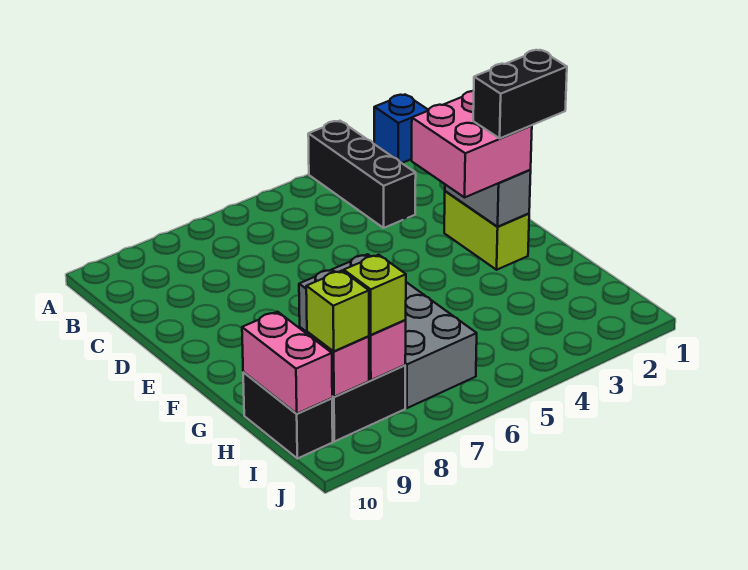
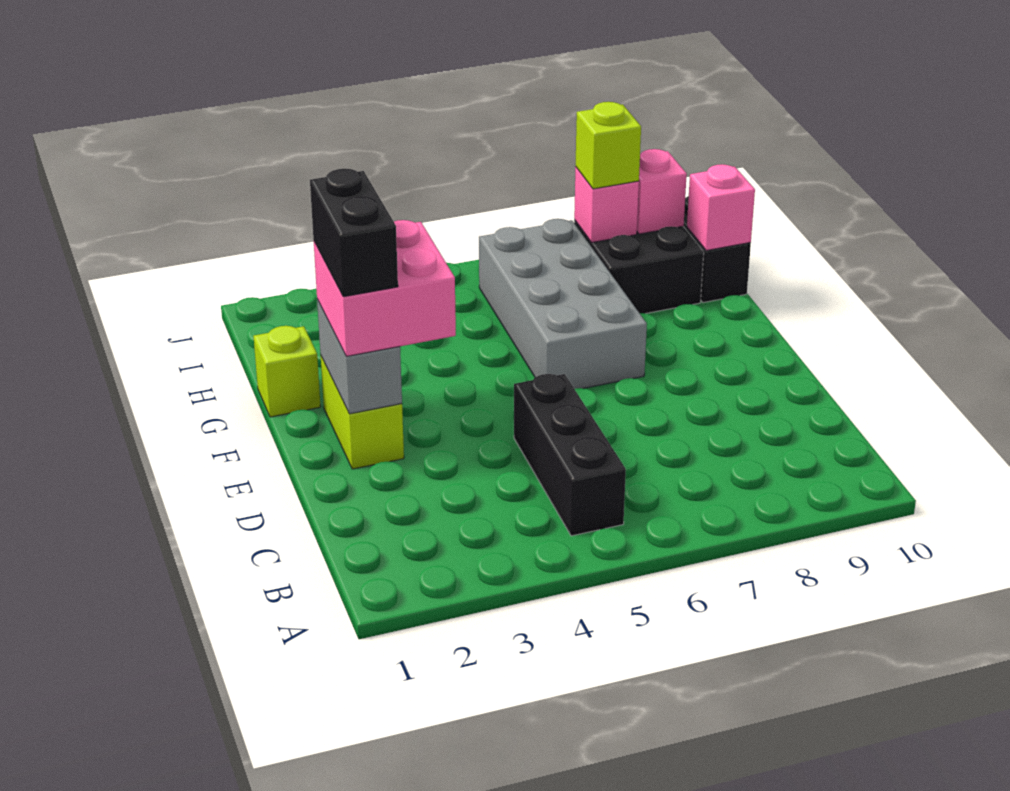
blue brick A1 level 1 -> none
black brick A3:C3 level 1 -> black brick B5:D5 level 1
black brick F1:F2 level 4 -> black brick E2:F2 level 4
pink brick H10:I10 level 2 -> pink brick H10 level 2
lime brick I9 level 3 -> lime brick G1 level 1

